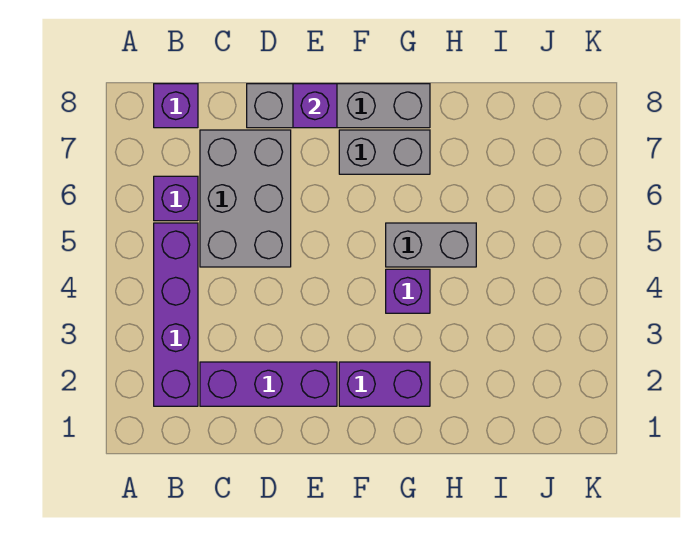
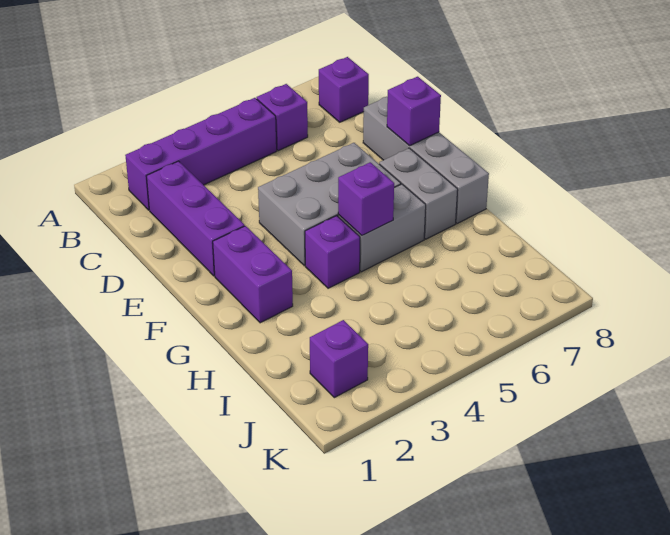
grey brick C5:D7 level 1 -> grey brick E4:F6 level 1
grey brick G5:H5 level 1 -> grey brick G5:G6 level 1
none -> purple brick G5 level 2
none -> purple brick J2 level 1

